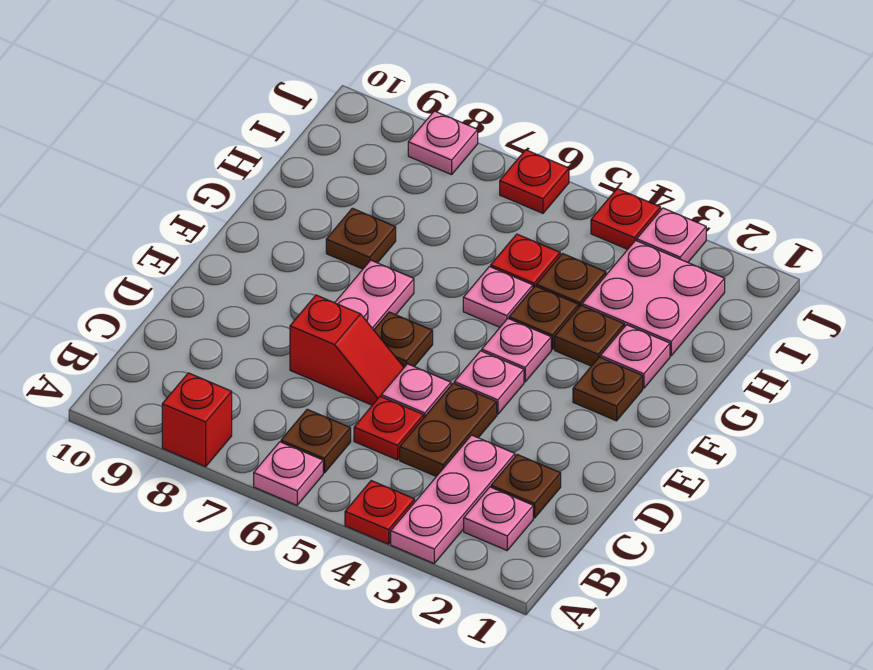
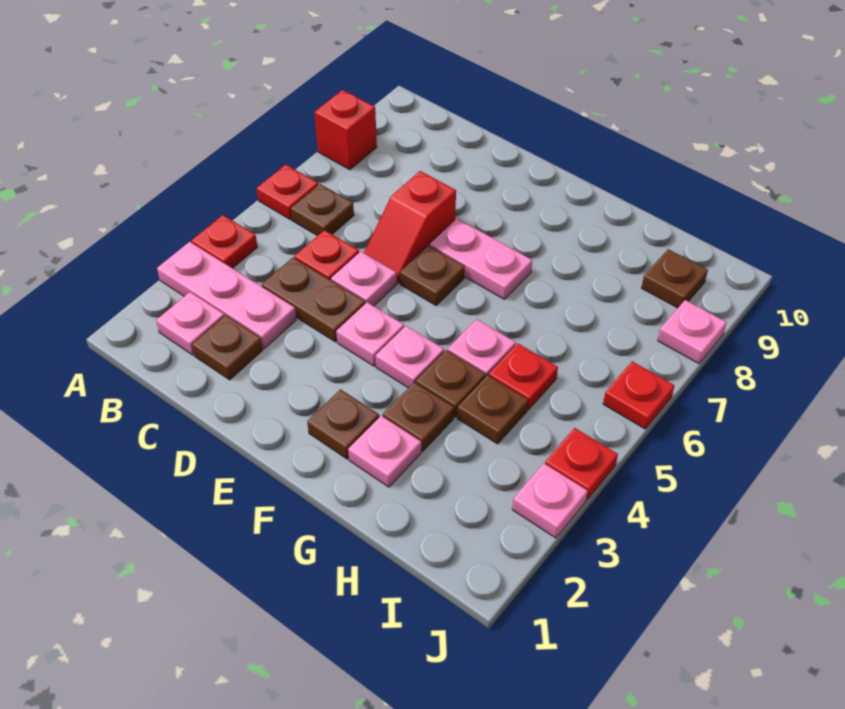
pink plate A6 level 1 -> red plate A6 level 1
brown plate G8 level 1 -> brown plate I9 level 1
pink plate H2:I3 level 1 -> none

